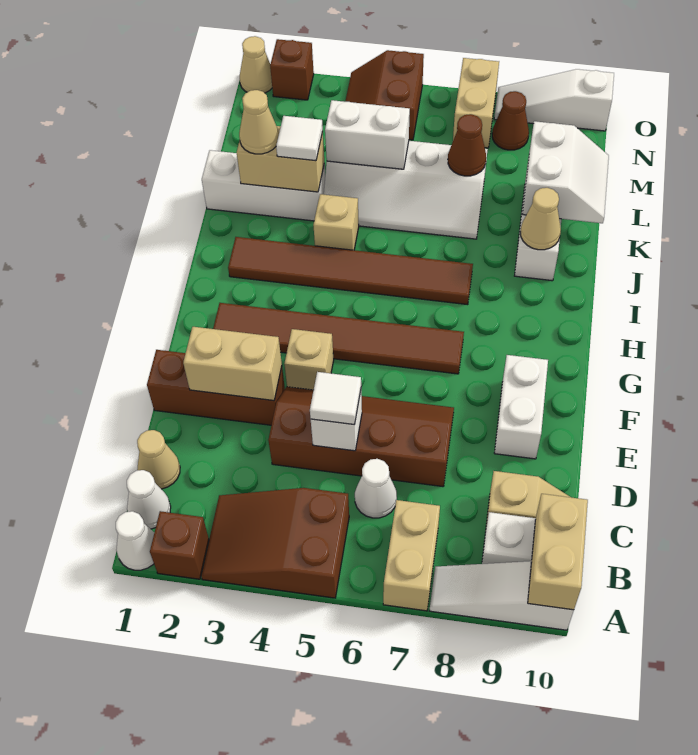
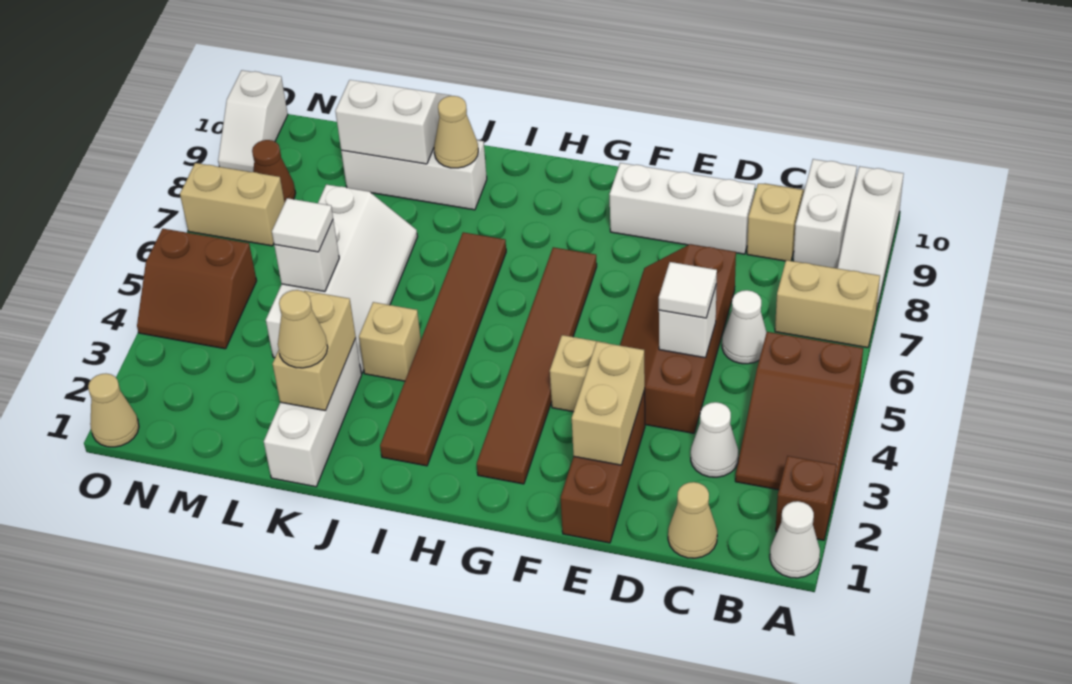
tan brick A10:B10 level 2 -> none
white cone B1 level 1 -> white cone C3 level 1
white brick E9:F9 level 1 -> white brick D9:F9 level 1
white tile K3 level 3 -> white tile L5 level 3
white brick L4:L5 level 2 -> white brick L5 level 2
brown cone L7 level 2 -> none
brown brick O2 level 1 -> none
white slope O8:O10 level 1 top 10 -> white slope O9:O10 level 1 top 10

